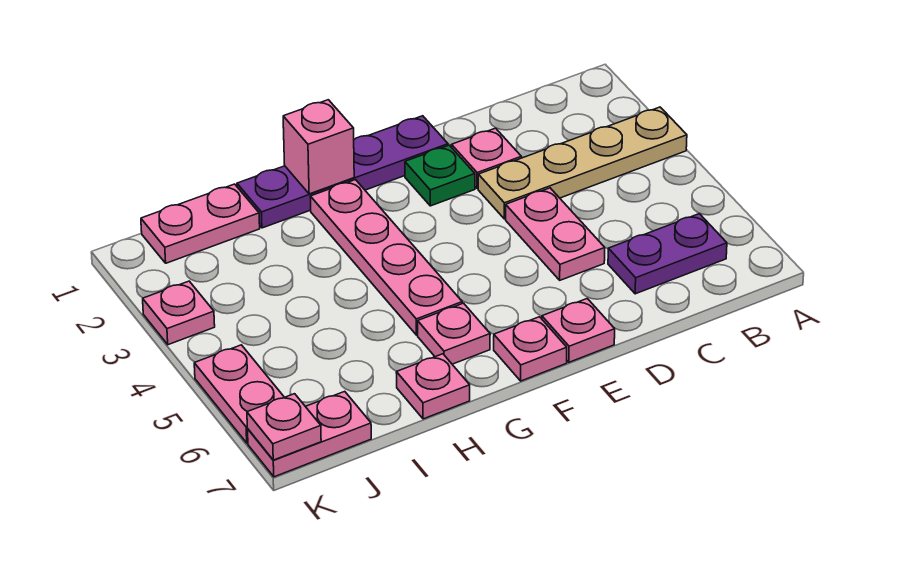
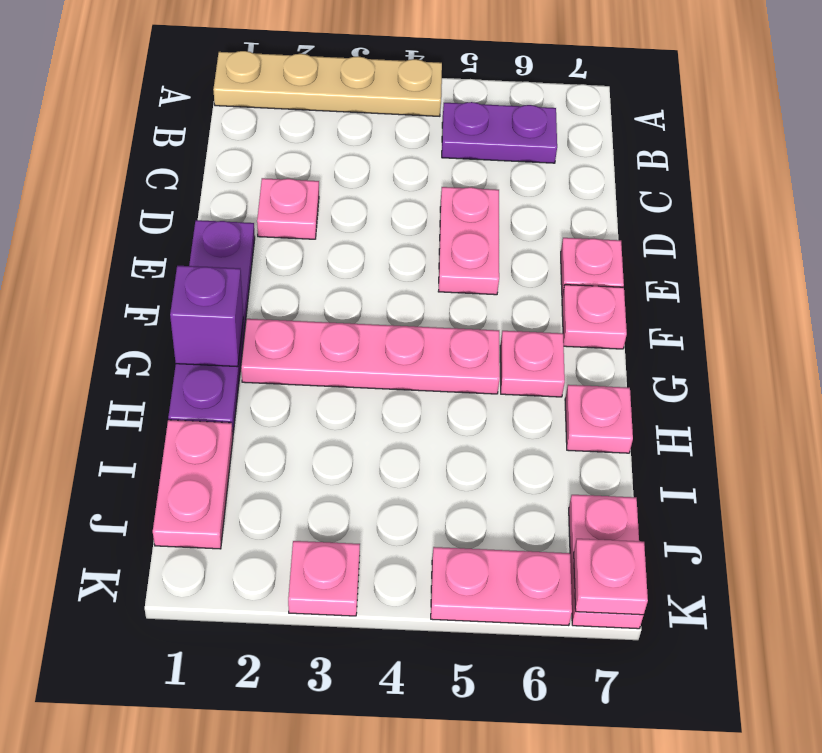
tan plate A3:D3 level 1 -> tan plate A1:A4 level 1
purple plate B6:C6 level 1 -> purple plate B5:B6 level 1
pink plate D4:D5 level 1 -> pink plate D5:E5 level 1
green plate E2 level 1 -> none
pink brick G1 level 2 -> purple brick G1 level 2

